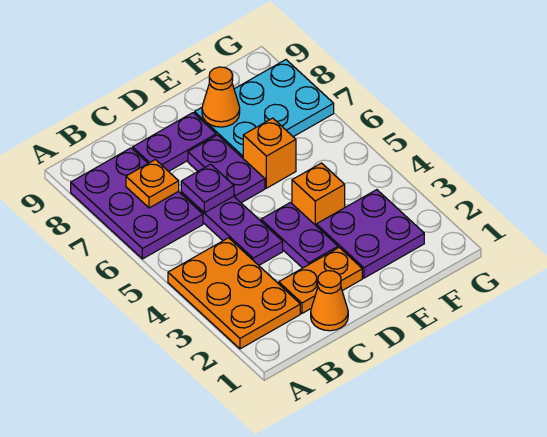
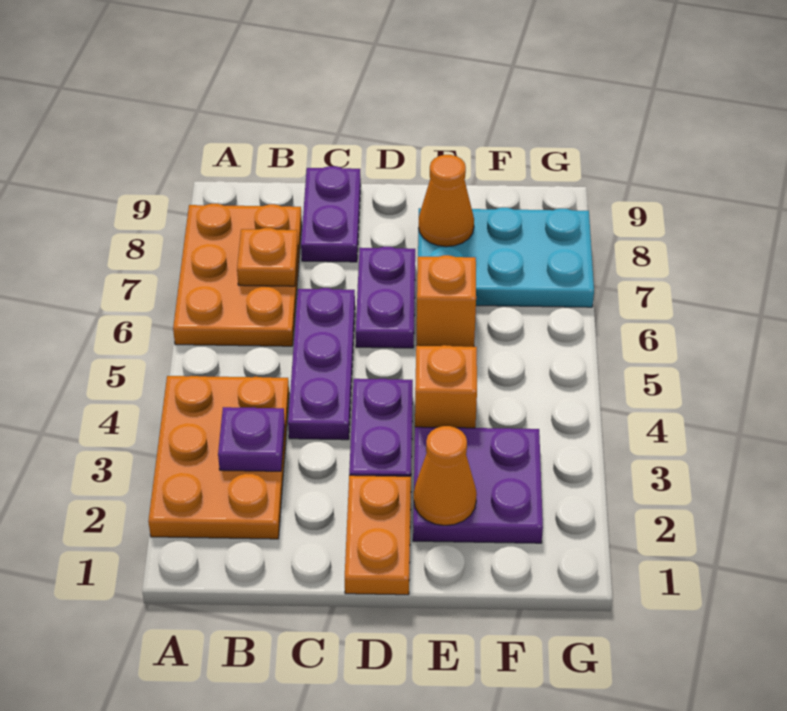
purple plate A6:B8 level 1 -> orange plate A6:B8 level 1
orange cone C1 level 1 -> orange cone E2 level 2
orange plate C2:D2 level 1 -> orange plate D1:D2 level 1
purple plate C6 level 2 -> purple plate B3 level 2
purple plate C8:D8 level 1 -> purple plate C8:C9 level 1

